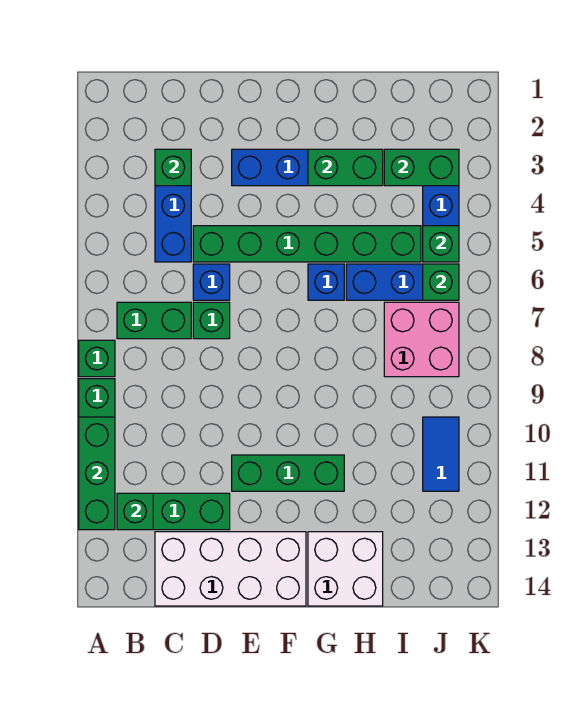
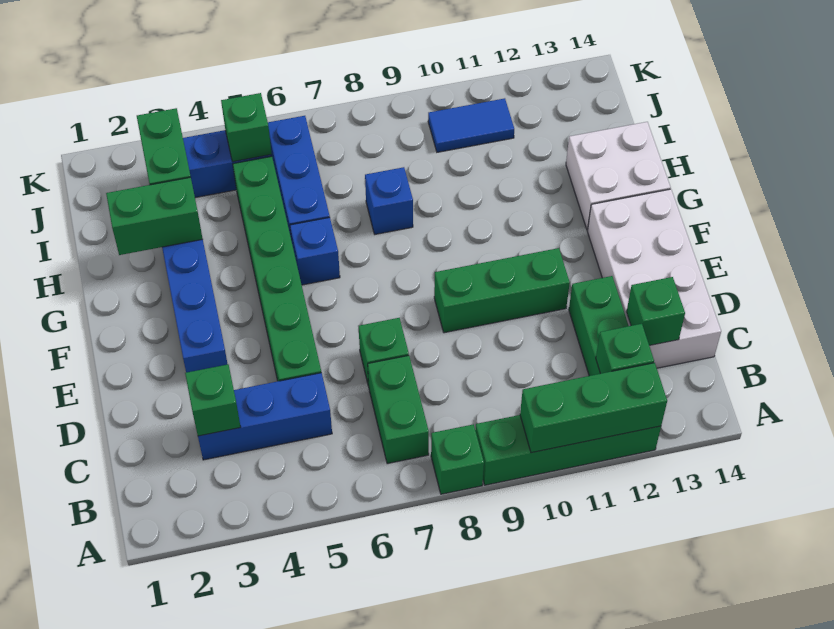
blue brick D6 level 1 -> blue brick H8 level 1
green brick E11:G11 level 1 -> green brick E9:E11 level 1
green brick G3:H3 level 2 -> green brick H2:H3 level 2
pink brick I7:J8 level 1 -> none
green brick J6 level 2 -> green brick C13 level 2

